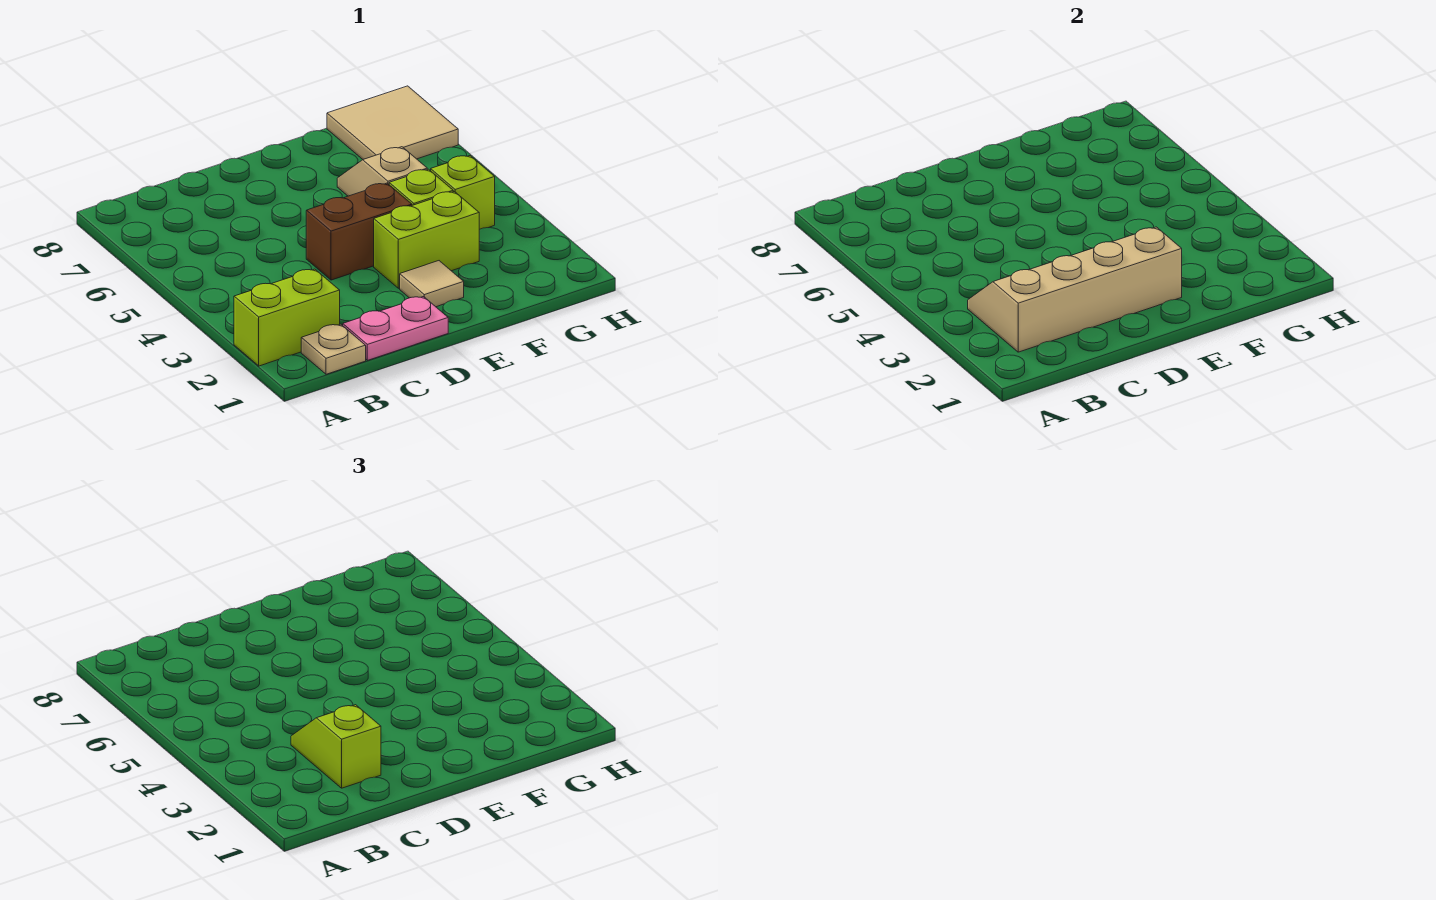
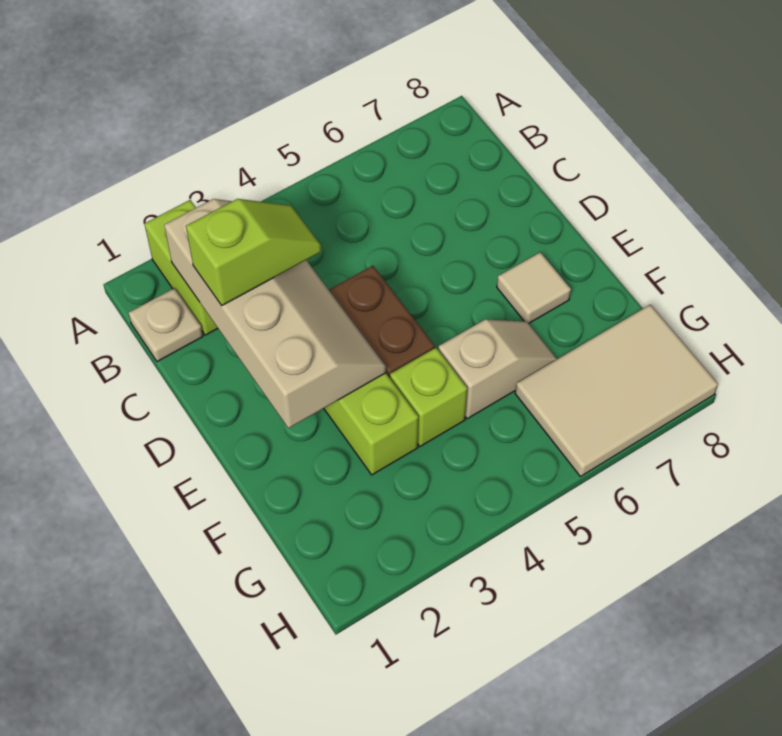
pink plate C1:D1 level 1 -> none
tan tile E2 level 1 -> tan tile E7 level 1
lime brick G4 level 1 -> none
tan tile G7:H8 level 1 -> tan tile G6:H8 level 1

